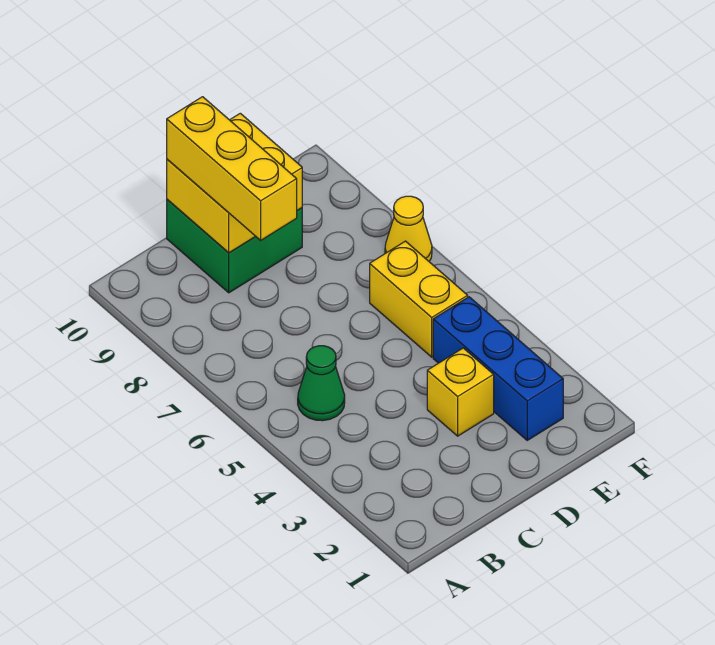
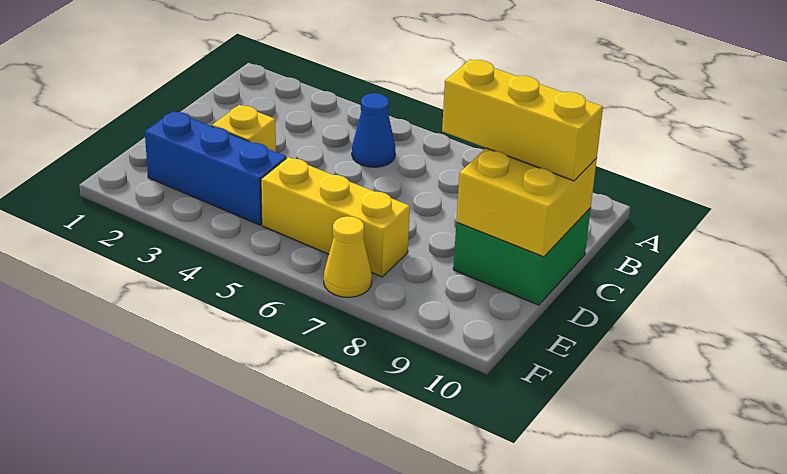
green cone B5 level 1 -> blue cone B5 level 1
yellow brick E5:E6 level 1 -> yellow brick E5:E7 level 1

